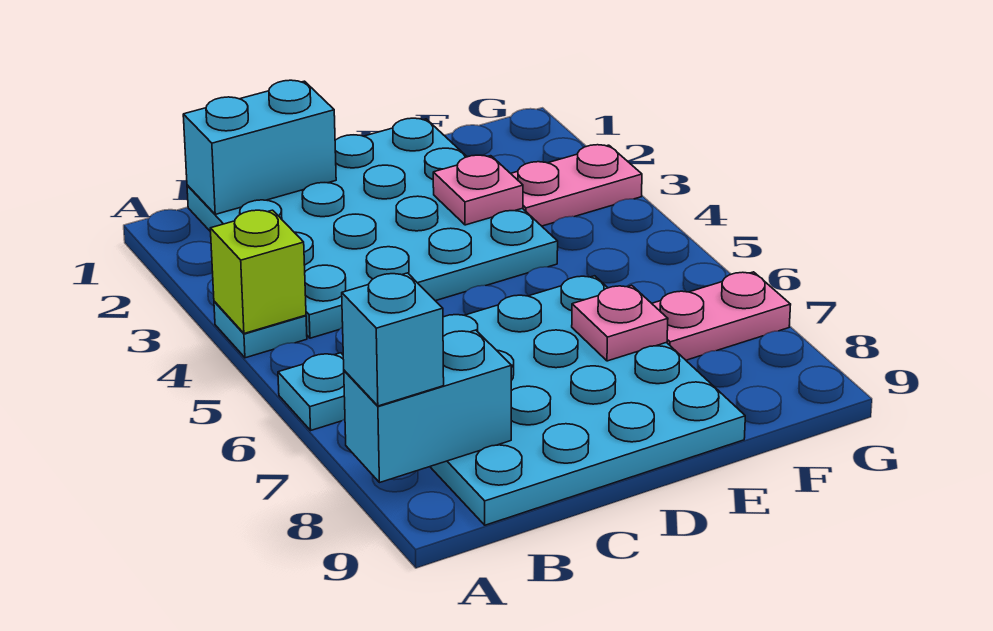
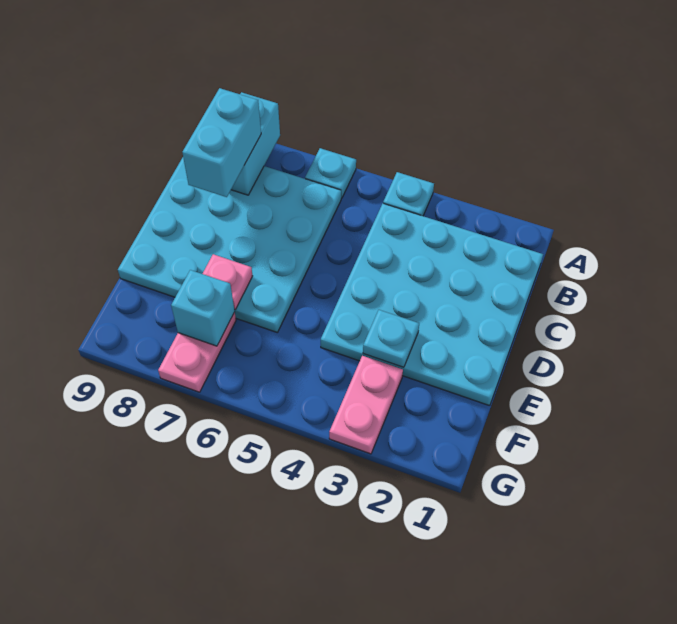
lime brick A4 level 2 -> none
cyan brick A8 level 3 -> cyan brick F7 level 2
cyan brick B1:C1 level 2 -> cyan brick B8:C8 level 3
pink plate E3 level 2 -> cyan plate E3 level 2

